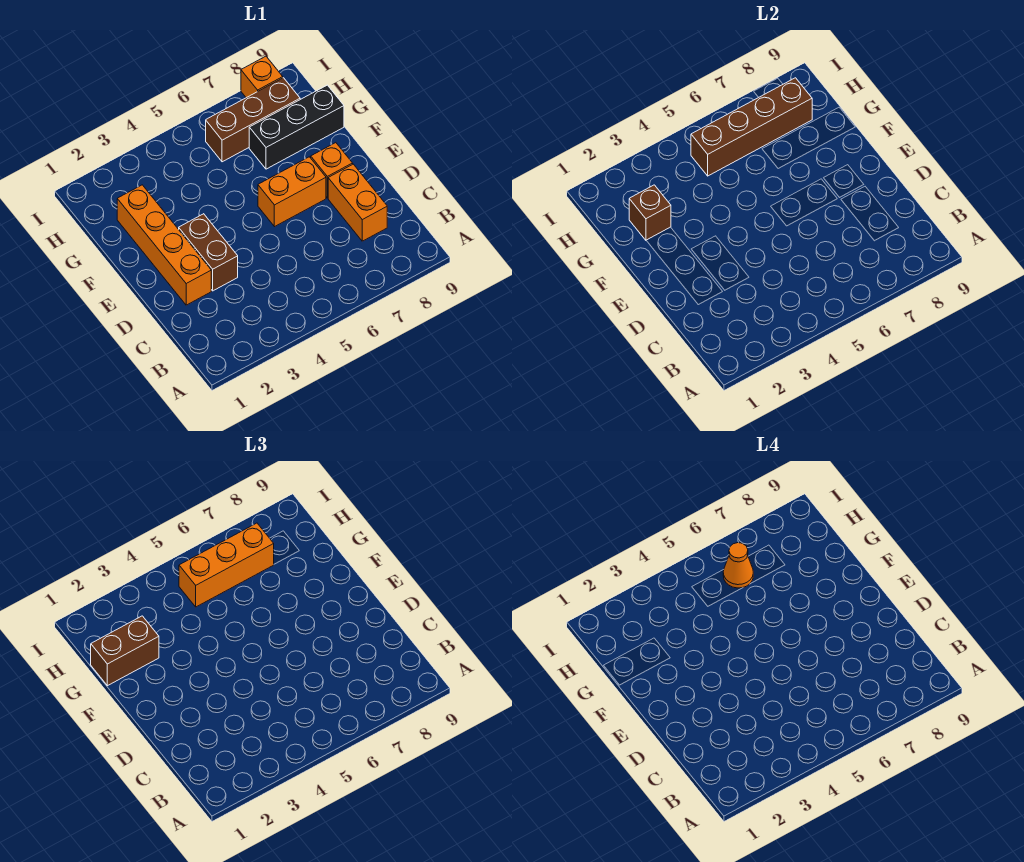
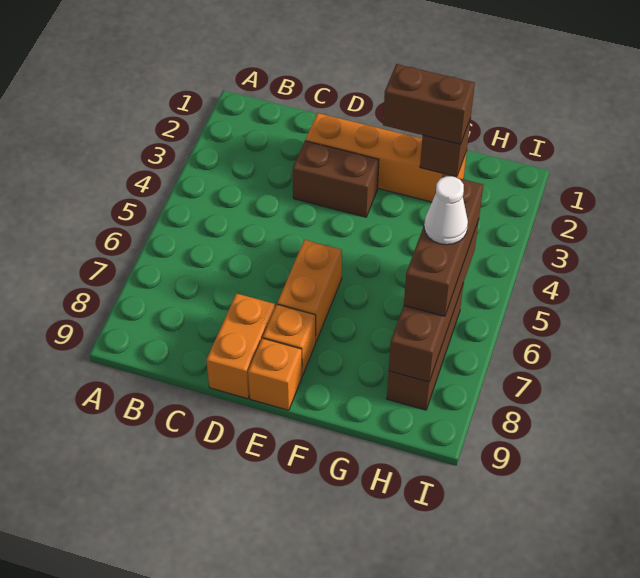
orange brick C8:D8 level 1 -> orange brick D8:D9 level 1
brown brick G1:G2 level 3 -> brown brick F2:G2 level 3
black brick G7:G9 level 1 -> none
orange brick H5:H7 level 3 -> brown brick H5:H7 level 3
orange cone H6 level 4 -> white cone H6 level 4
orange brick I8 level 1 -> orange brick E9 level 1

